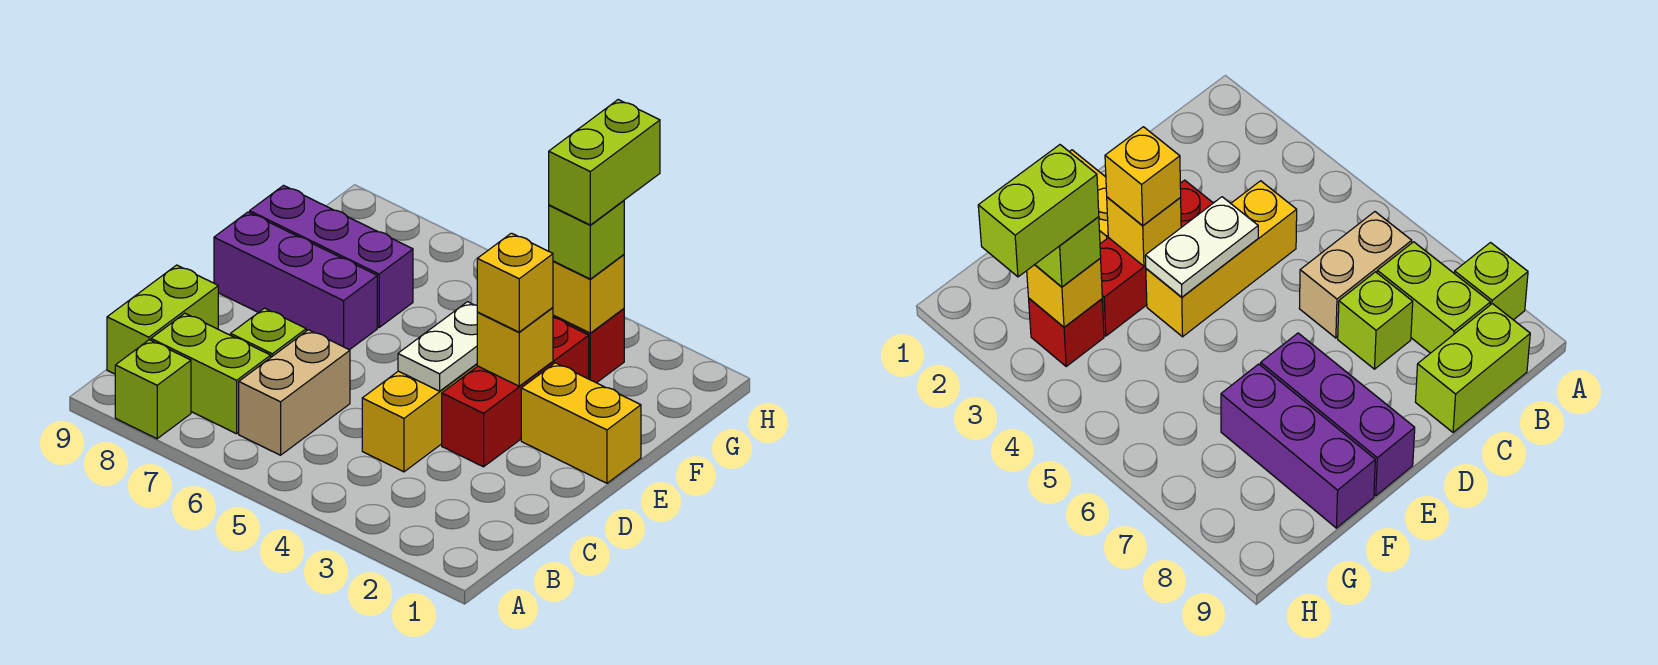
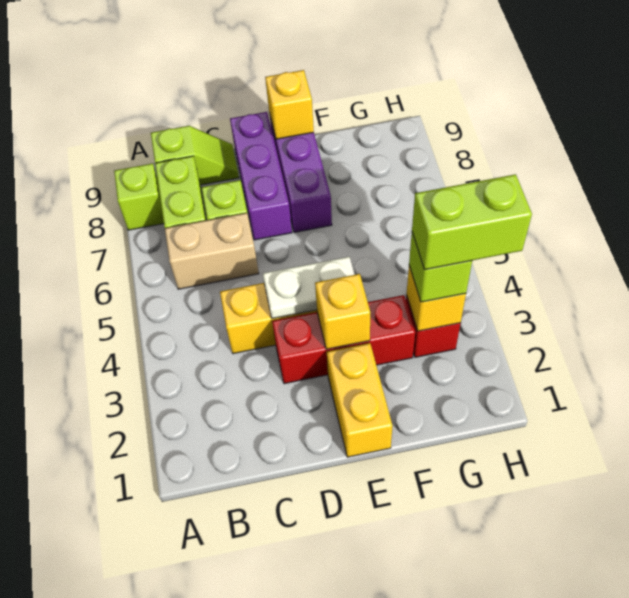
lime brick B9:C9 level 1 -> lime slope B9:C9 level 1 top B
yellow brick E3 level 3 -> yellow brick E9 level 2
purple brick F7:F9 level 1 -> purple brick D7:D9 level 1

